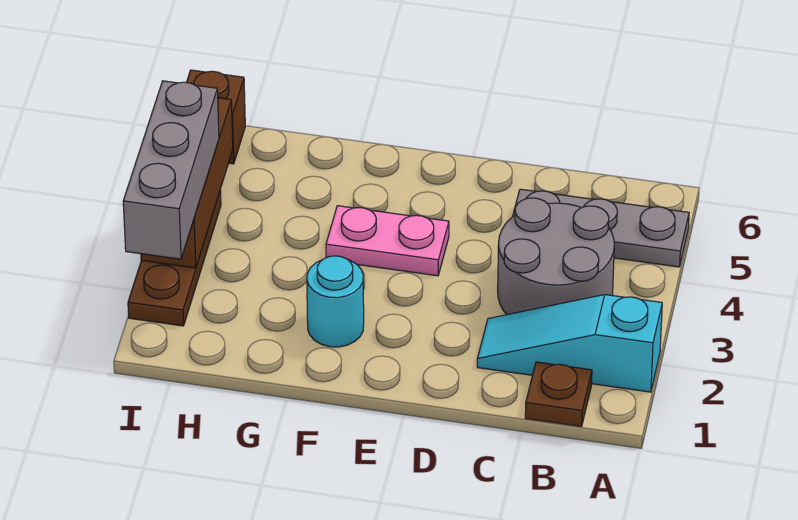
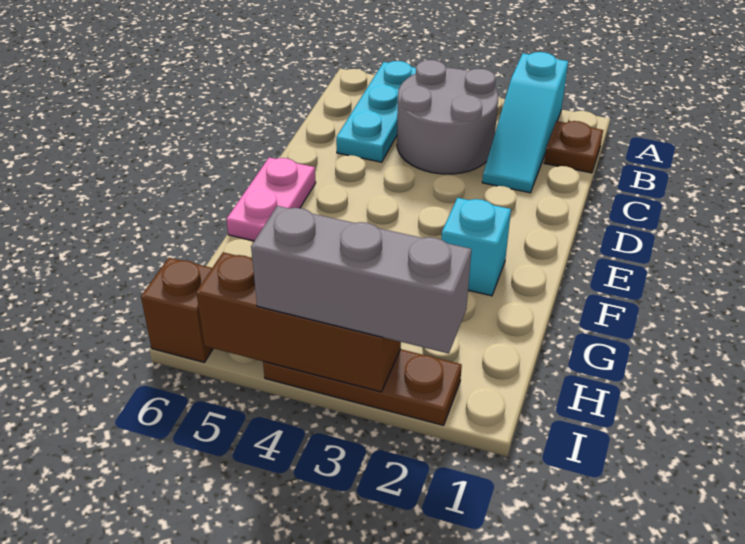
grey plate A5:C5 level 1 -> cyan plate A5:C5 level 1
pink plate E4:F4 level 1 -> pink plate E6:F6 level 1
cyan round brick F2 level 1 -> cyan brick F2 level 1

